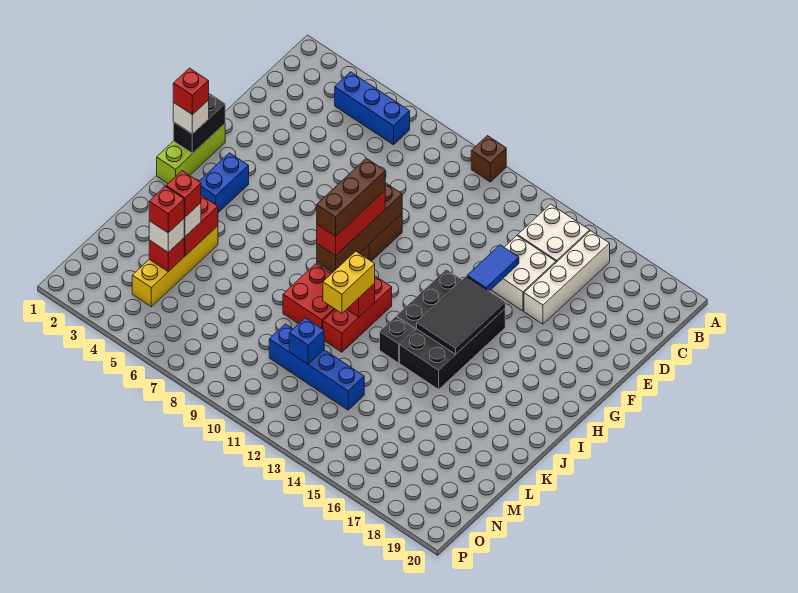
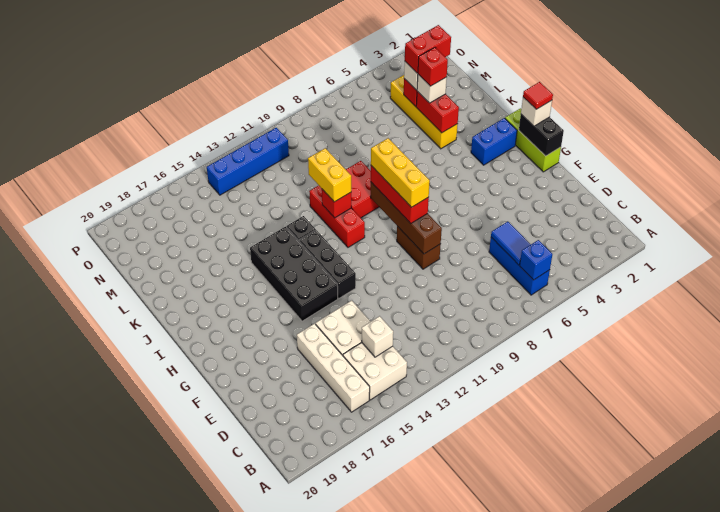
brown brick A10 level 1 -> none
blue brick B4:B6 level 1 -> blue brick B6:D6 level 1
none -> white brick C14 level 2
blue tile E14:F14 level 2 -> blue tile C6:D6 level 2
brown brick G9:I9 level 4 -> yellow brick G9:I9 level 4
black tile G14:I15 level 2 -> none
red brick H1 level 4 -> red tile H1 level 4
blue brick H3:I3 level 1 -> blue brick I2:I3 level 1
red brick M4 level 4 -> red brick M3:M4 level 4
blue brick M10:M13 level 1 -> blue brick O11:O14 level 1
blue brick M11 level 2 -> blue brick B6 level 2

